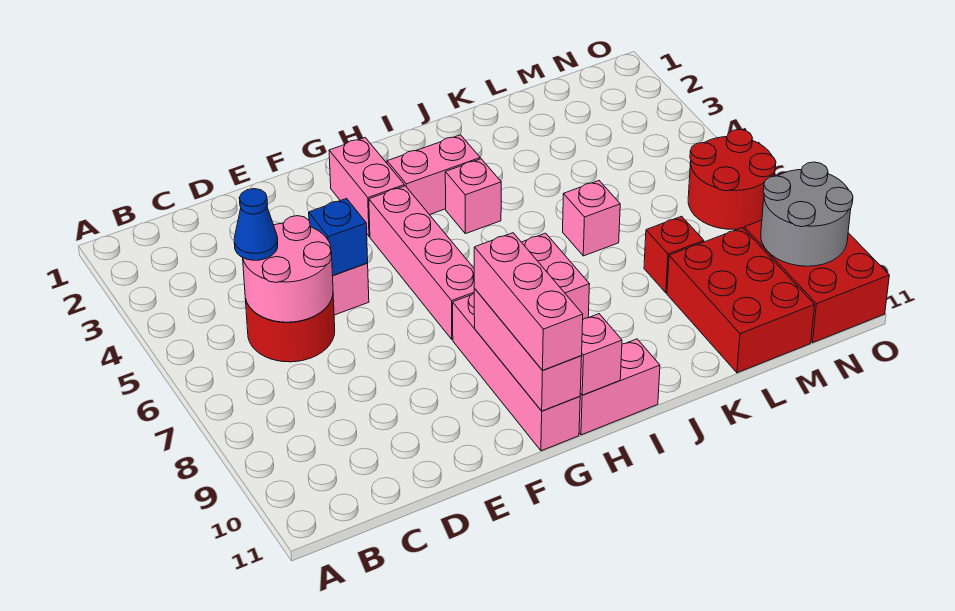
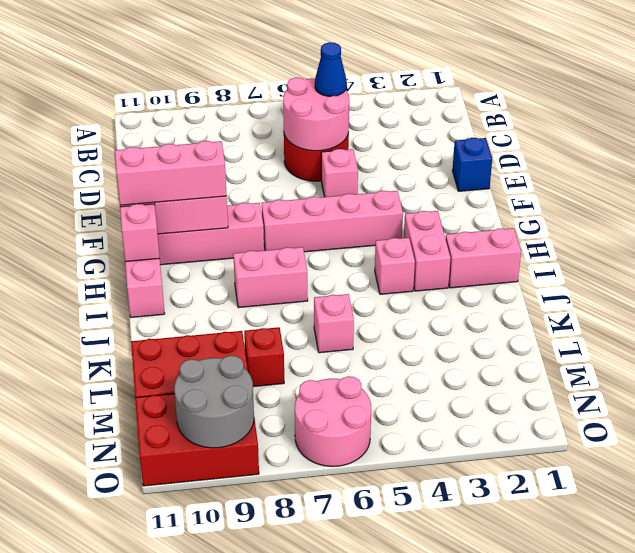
blue brick E5 level 2 -> blue brick E1 level 1
pink brick G2:G3 level 1 -> pink brick I1:I2 level 1
red round brick N6:O7 level 1 -> pink round brick N6:O7 level 1

